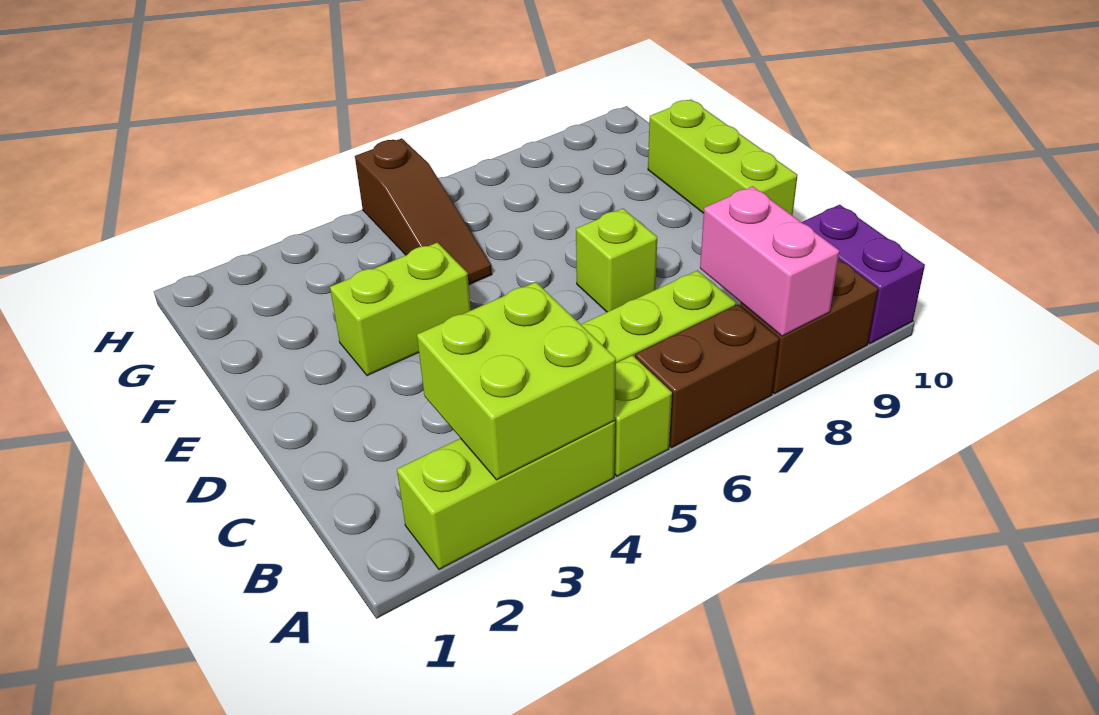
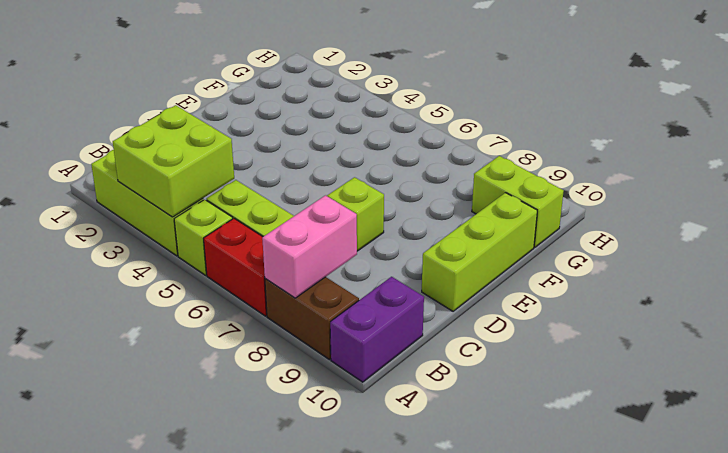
brown brick A6:A7 level 1 -> red brick A6:A7 level 1
lime brick E3:E4 level 1 -> lime brick G9:G10 level 1
brown slope F5:H5 level 1 top H -> none

